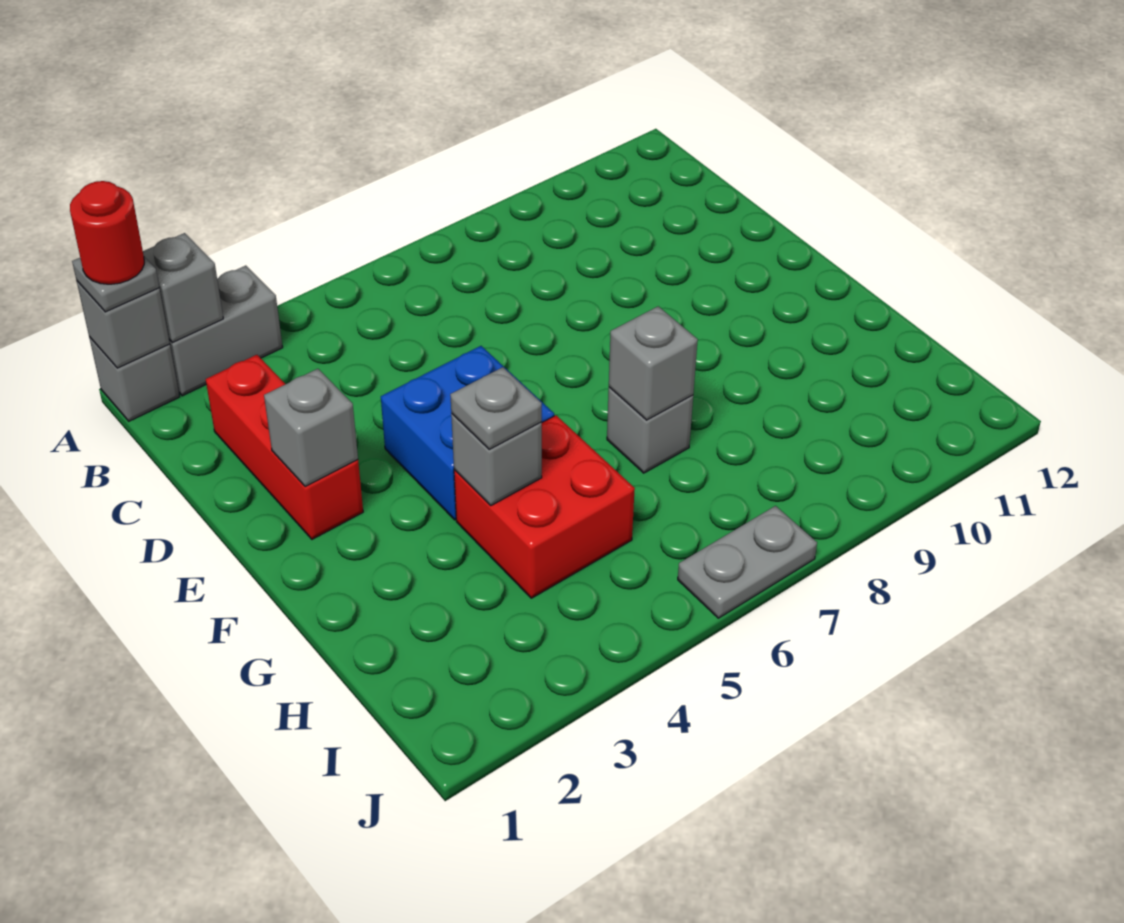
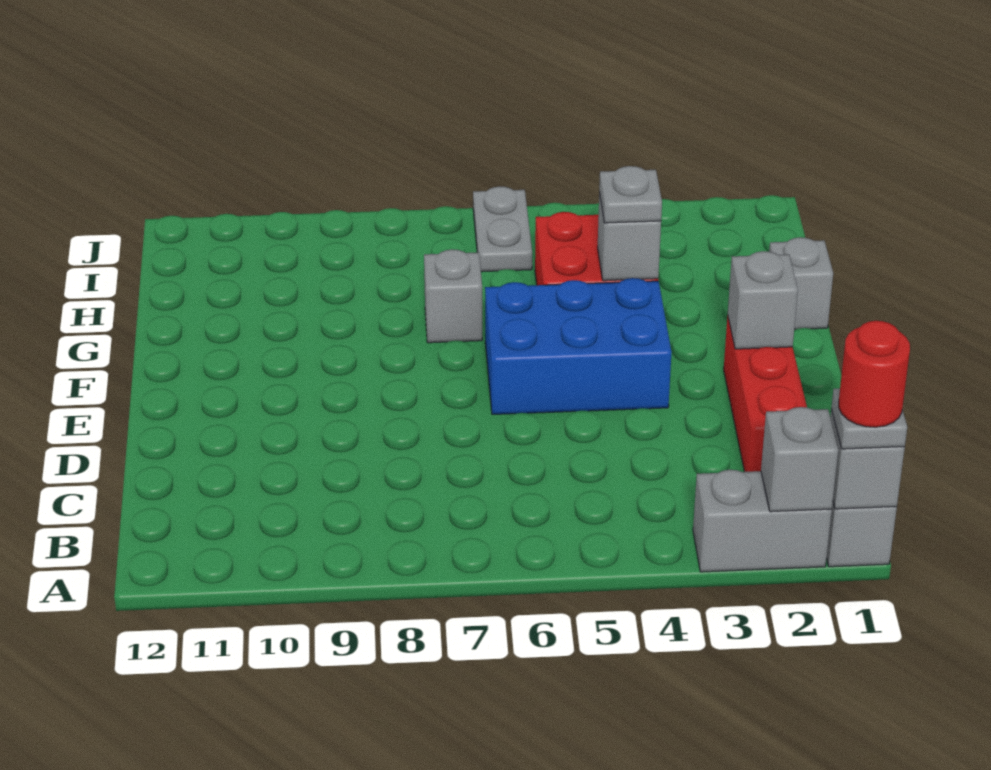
blue brick E4:F5 level 1 -> blue brick E4:F6 level 1
grey brick G7 level 2 -> grey brick G1 level 1
grey plate J6:J7 level 1 -> grey plate I6:J6 level 1

